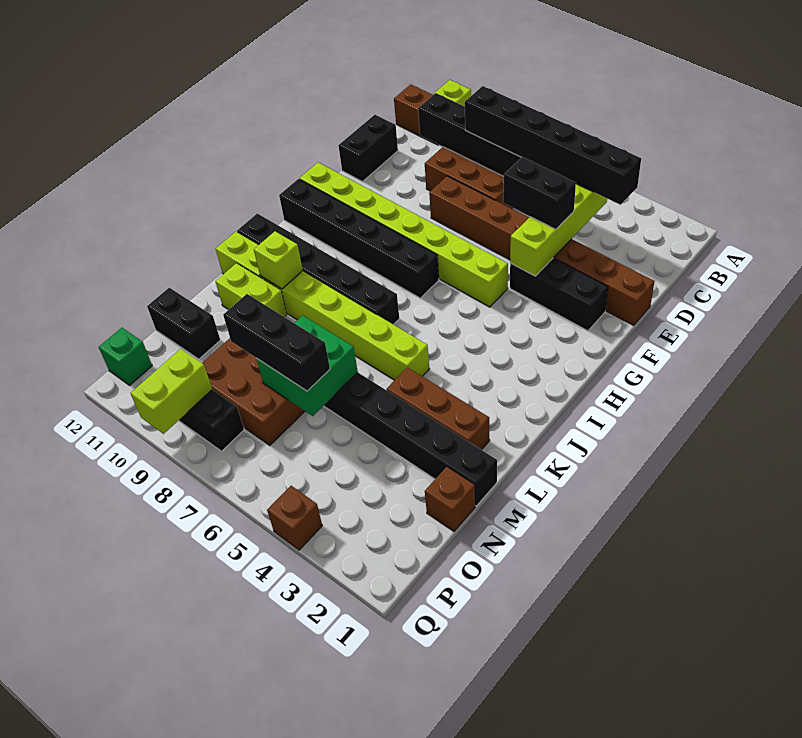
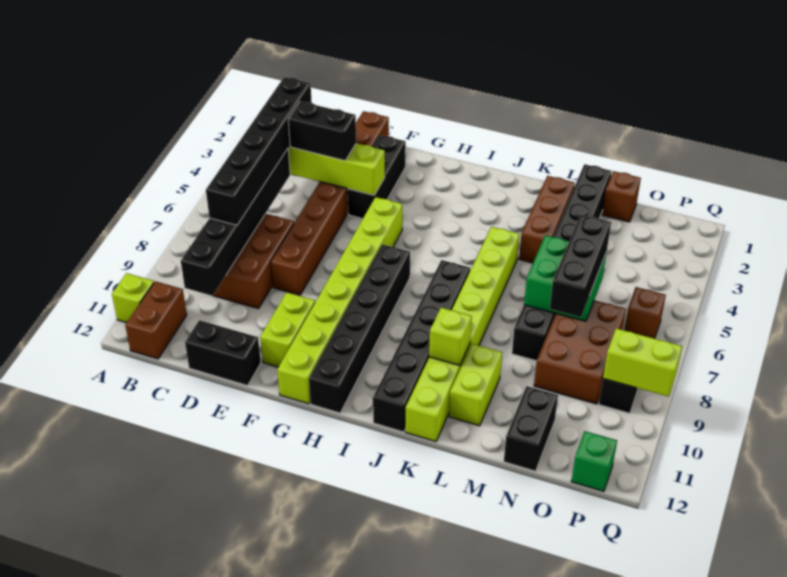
black brick E4:E5 level 3 -> black brick D4:E4 level 3
none -> lime brick F10:F11 level 1
brown brick Q4 level 1 -> brown brick P6 level 1

